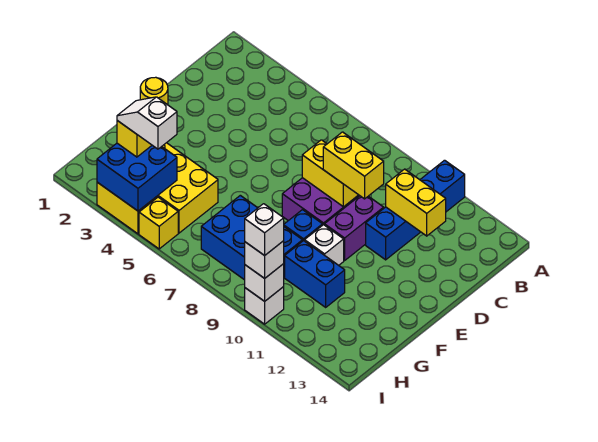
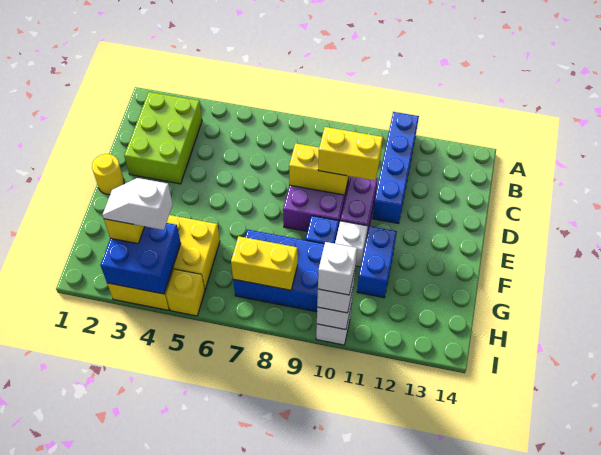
none -> lime brick B2:D3 level 1
yellow brick C11:C12 level 2 -> yellow brick H7:H8 level 2
blue brick G10:G11 level 1 -> blue brick F11:G11 level 1

